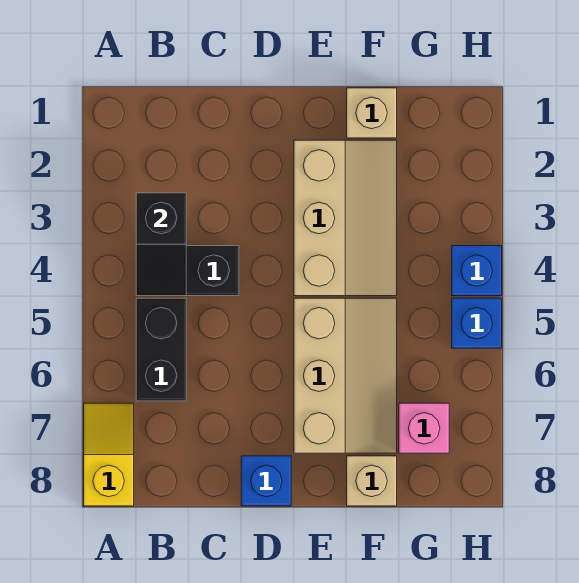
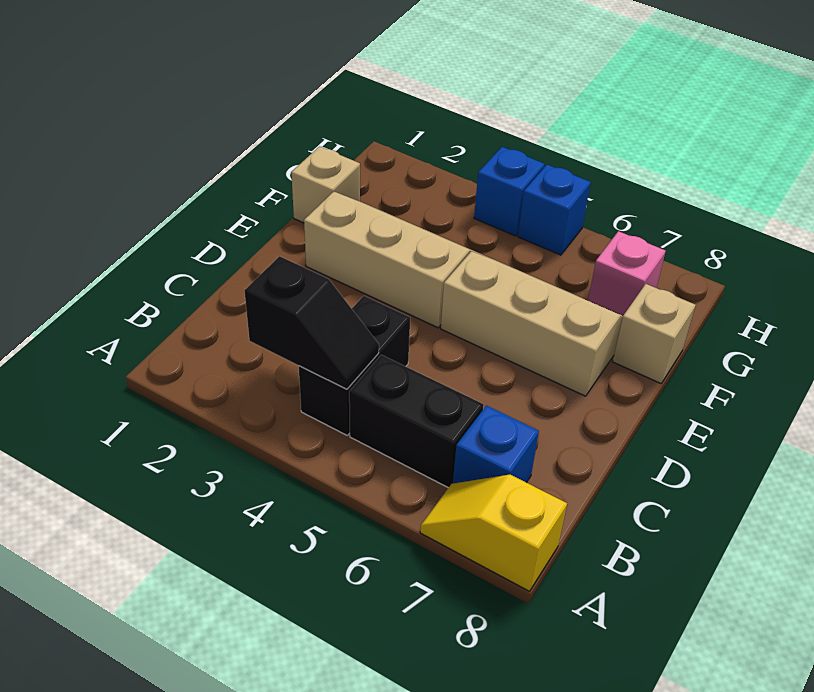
blue brick D8 level 1 -> blue brick B7 level 1

